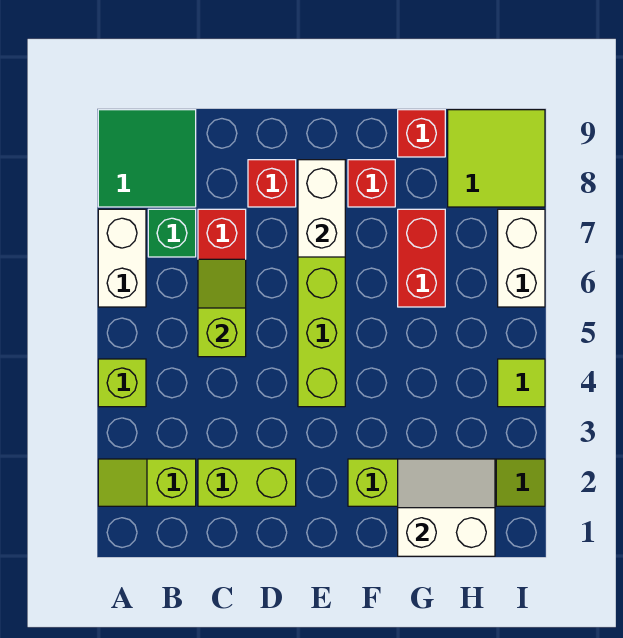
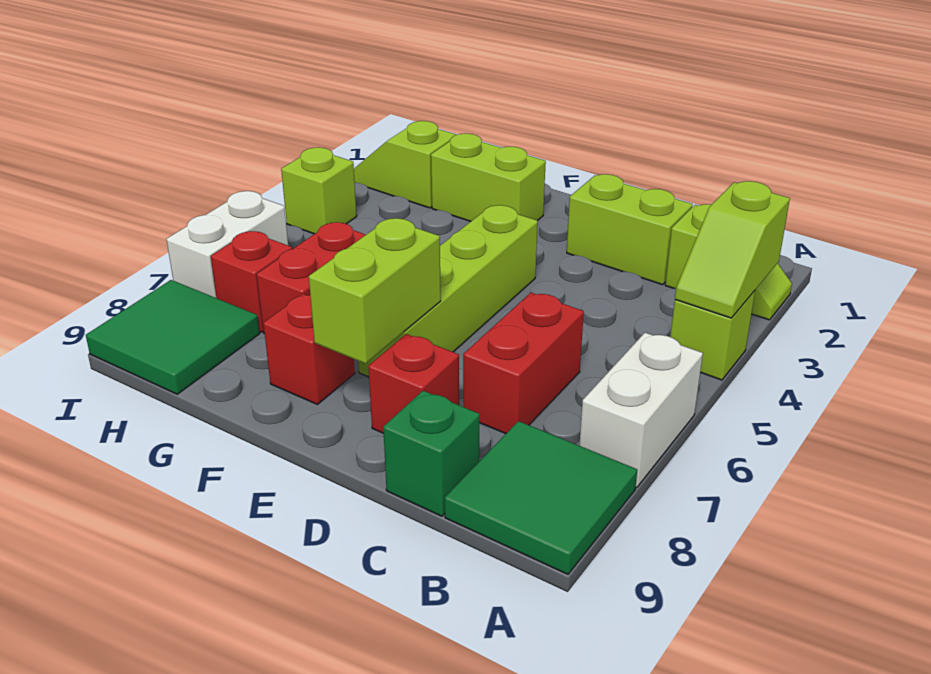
green brick B7 level 1 -> green brick C9 level 1
lime slope C5:C6 level 2 top 5 -> lime slope A3:A4 level 2 top 3
white brick E7:E8 level 2 -> lime brick E7:E8 level 2
white slope G1:H2 level 2 top 1 -> none
red brick G9 level 1 -> red brick H7 level 1
lime tile H8:I9 level 1 -> green tile H8:I9 level 1
lime tile I4 level 1 -> lime brick I4 level 1

